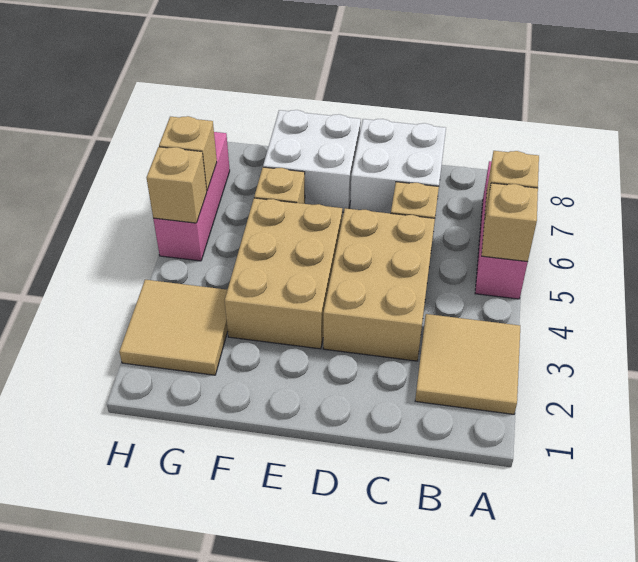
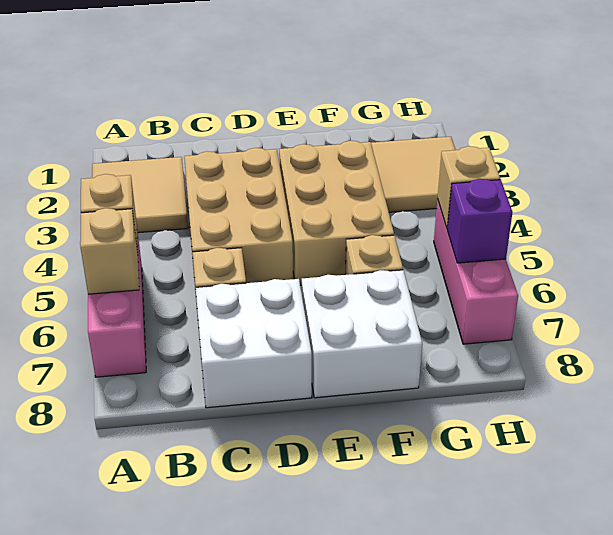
tan brick H6 level 2 -> purple brick H6 level 2

